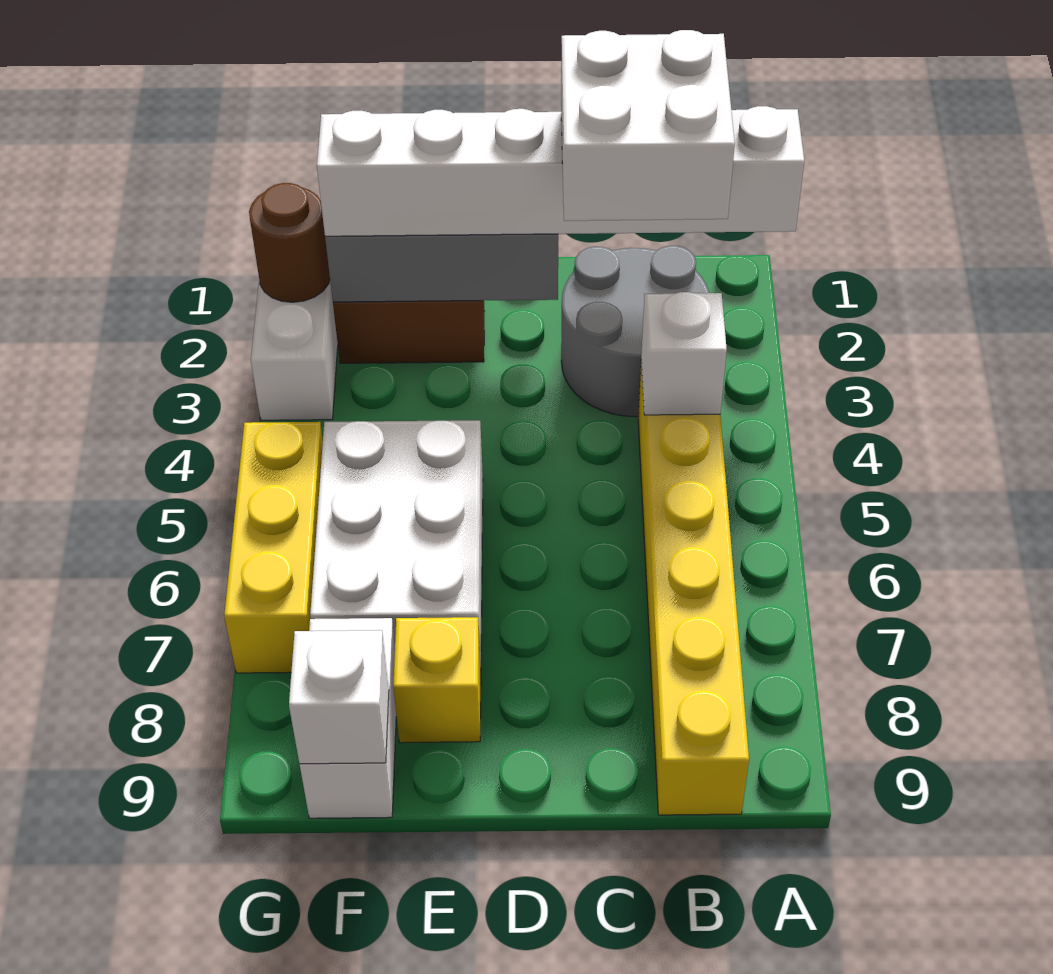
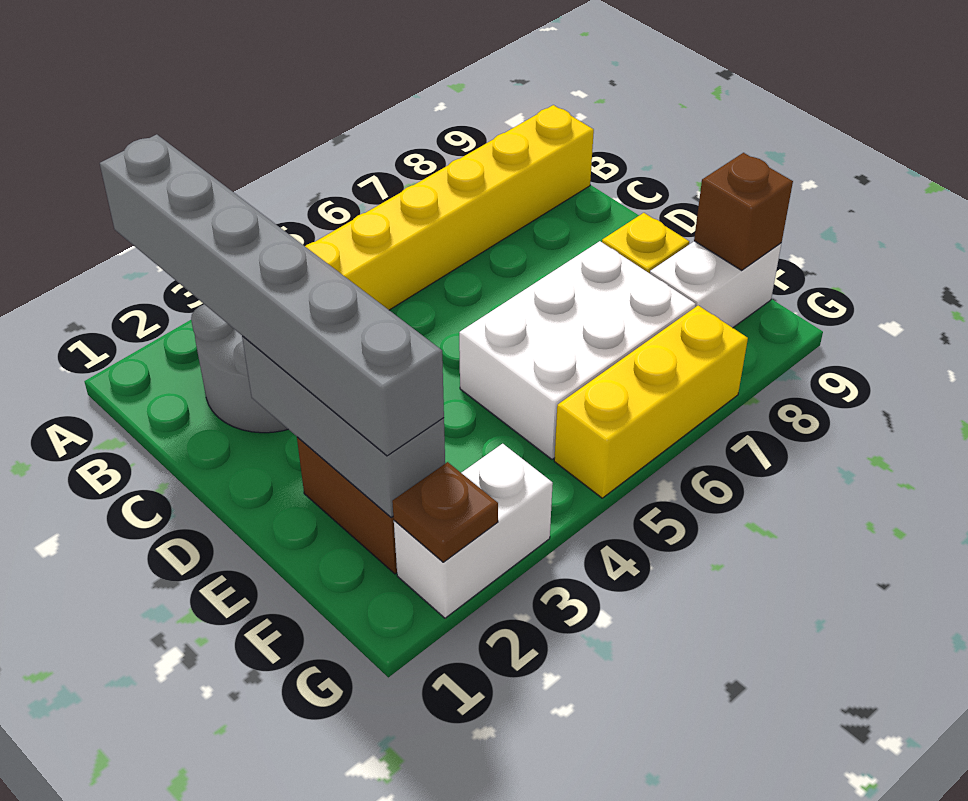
white brick A2:F2 level 3 -> grey brick A2:F2 level 3
white brick B2:C3 level 4 -> none
white brick B4 level 2 -> none
white brick F9 level 2 -> brown brick F9 level 2
brown round brick G2 level 2 -> brown plate G2 level 2

